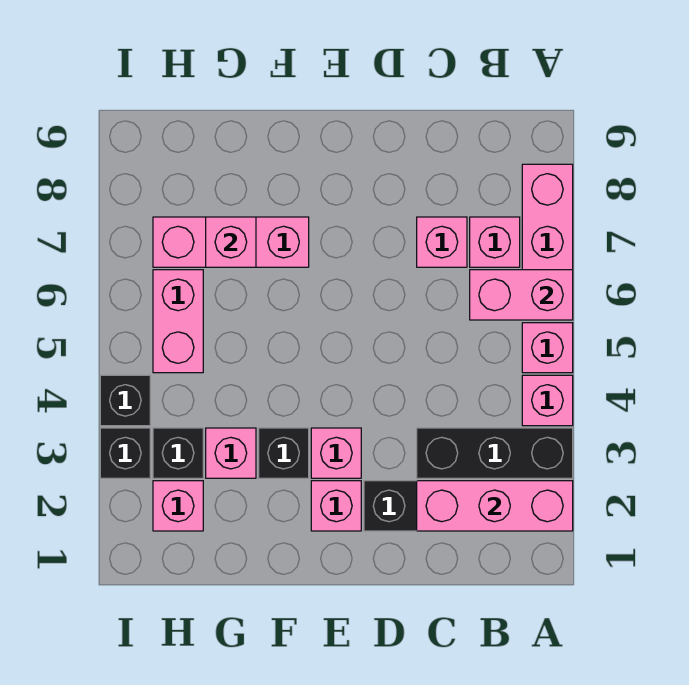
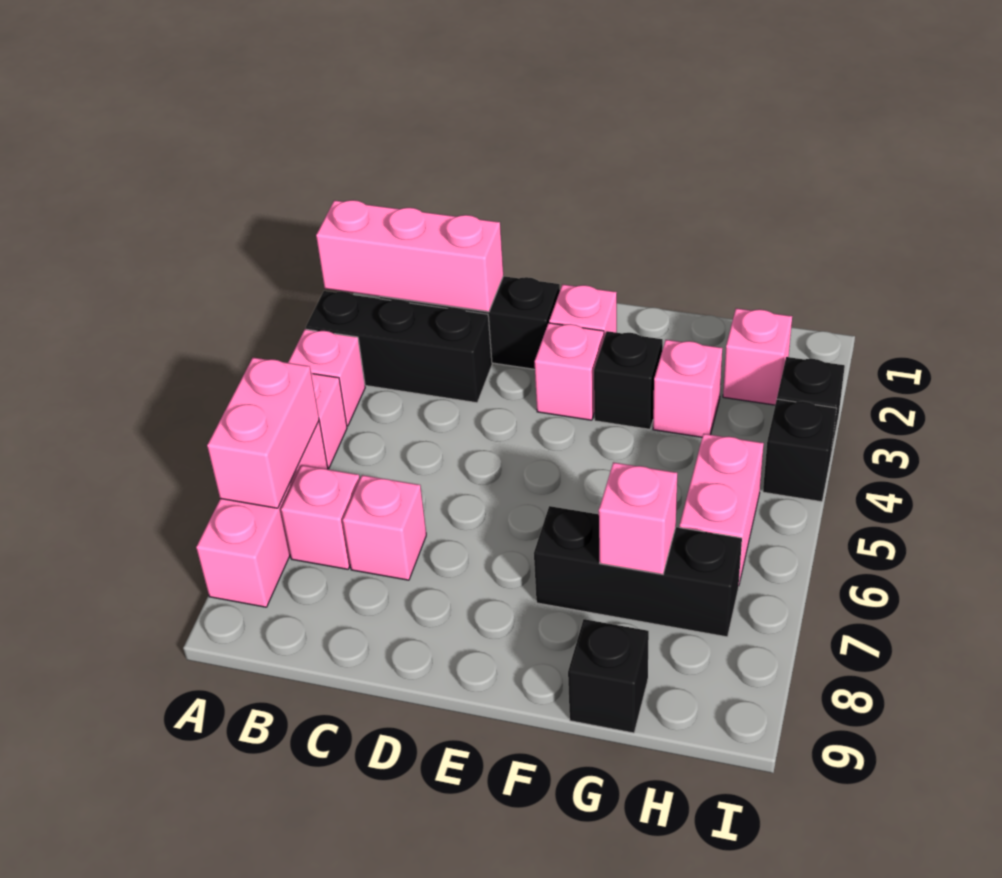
pink brick A6:B6 level 2 -> pink brick A6:A7 level 2
pink brick F7:H7 level 1 -> black brick F7:H7 level 1
black brick H3 level 1 -> black brick G9 level 1

